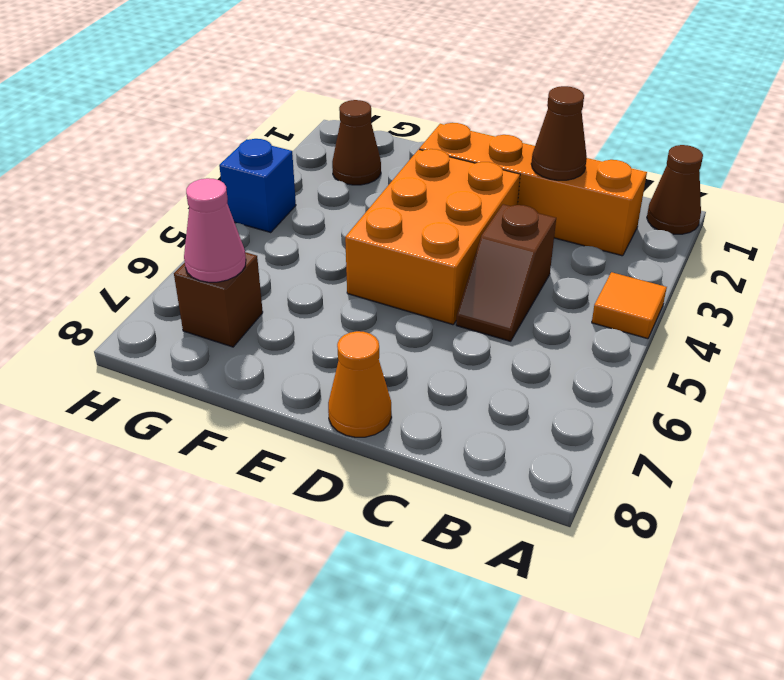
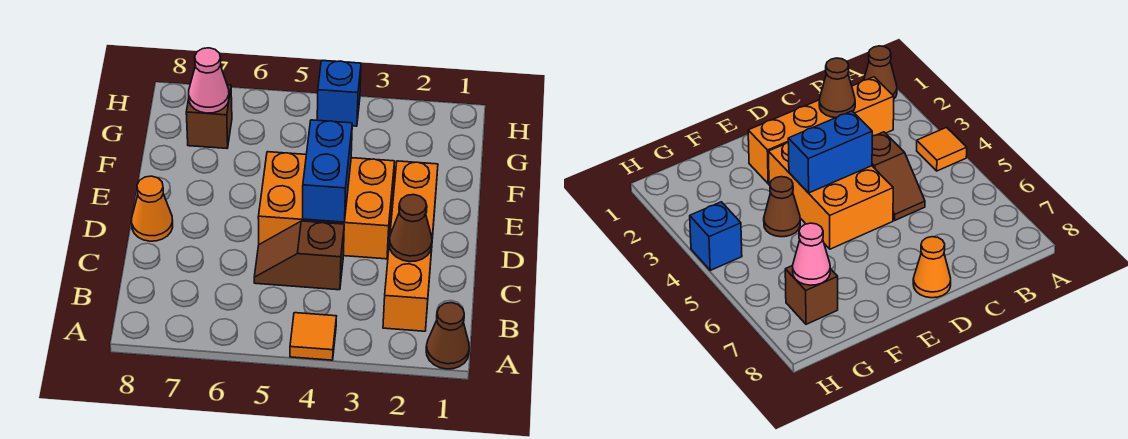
none -> blue brick D4:E4 level 2
brown cone G2 level 1 -> brown cone F4 level 1

